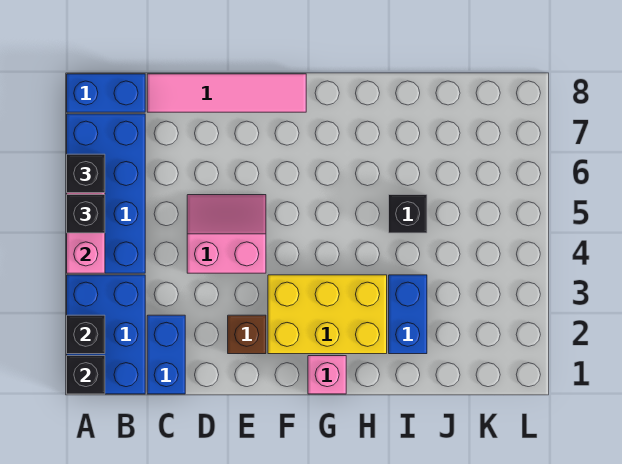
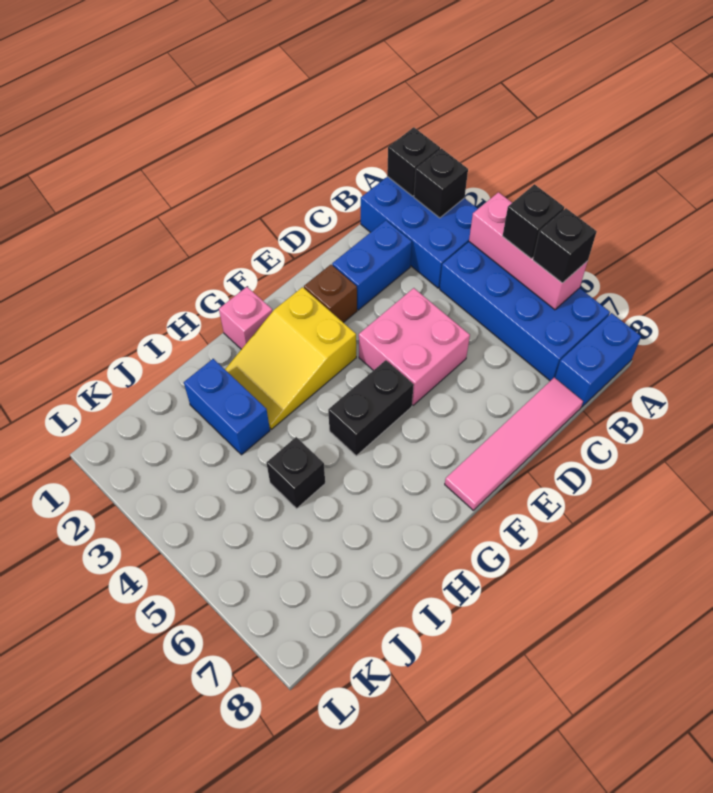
blue brick C1:C2 level 1 -> blue brick C2:D2 level 1
pink slope D4:E5 level 1 top 4 -> pink brick D4:E5 level 1
yellow brick F2:H3 level 1 -> yellow slope F2:H3 level 1 top F
none -> black brick F5:G5 level 1

